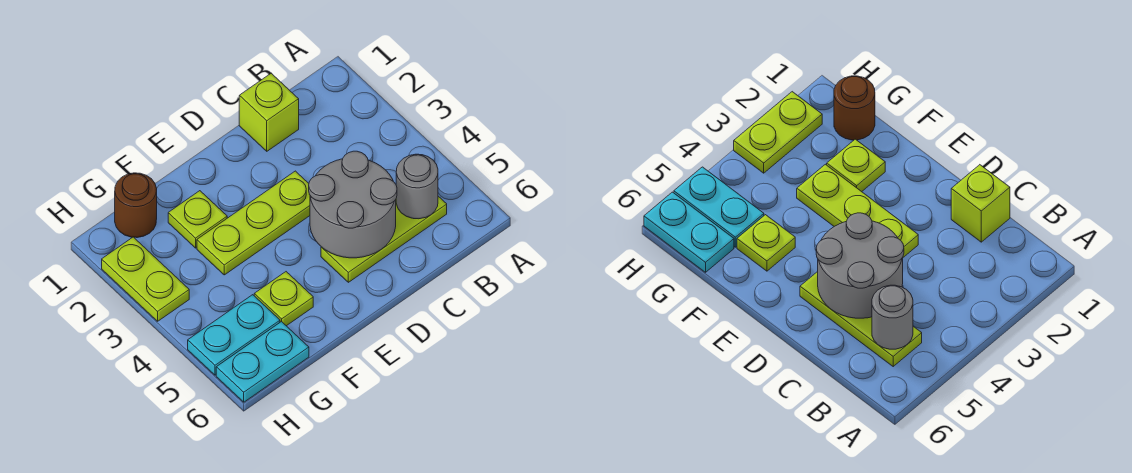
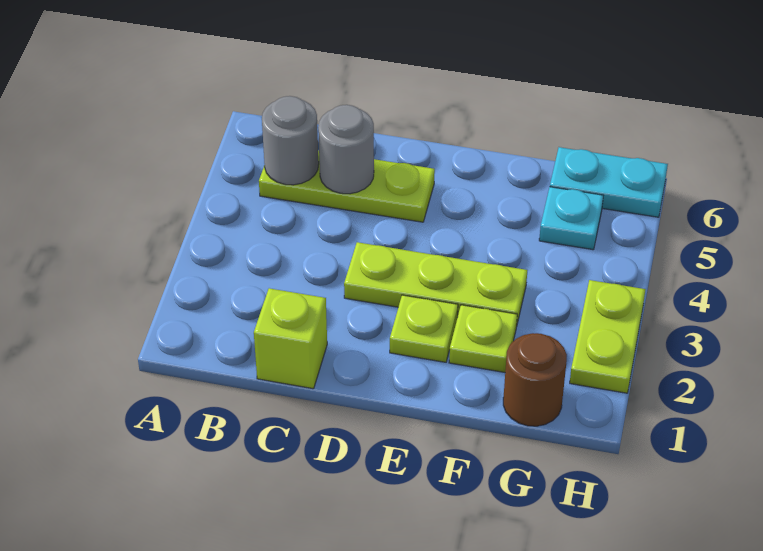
grey round brick C4:D5 level 2 -> grey round brick C5 level 2
lime plate F5 level 1 -> lime plate E2 level 1
cyan plate G5:H5 level 1 -> cyan plate G5 level 1

